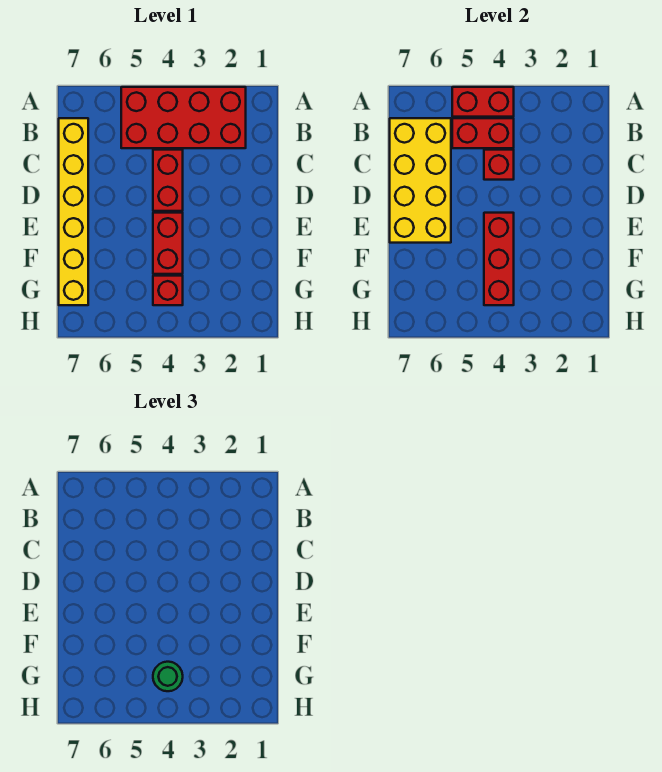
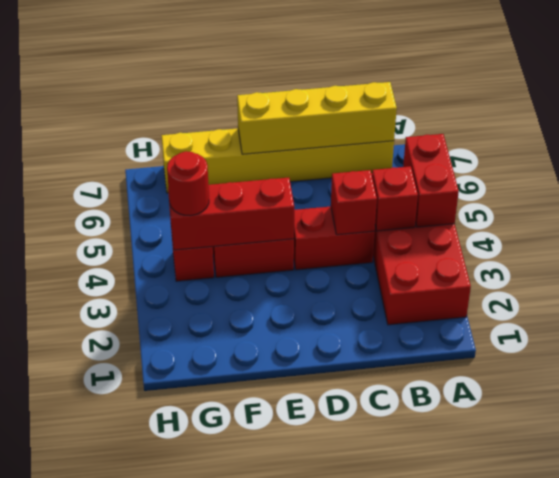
red brick B4:B5 level 2 -> red brick B4 level 2
yellow brick B6:E7 level 2 -> yellow brick B7:E7 level 2
green round brick G4 level 3 -> red round brick G4 level 3

